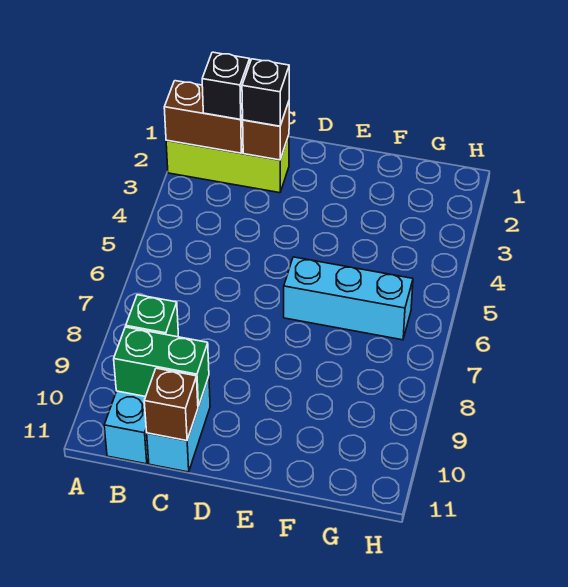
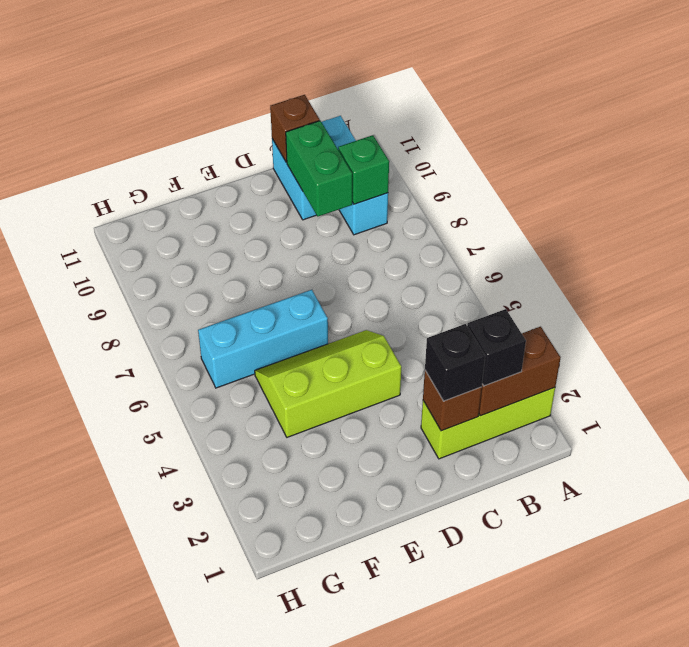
green brick B10:C10 level 2 -> green brick C9:C10 level 2
none -> lime slope D4:F5 level 1 top 4

